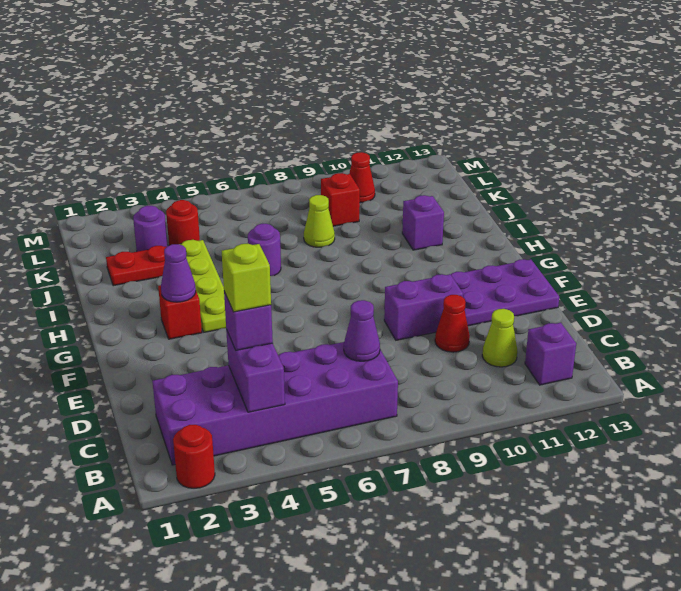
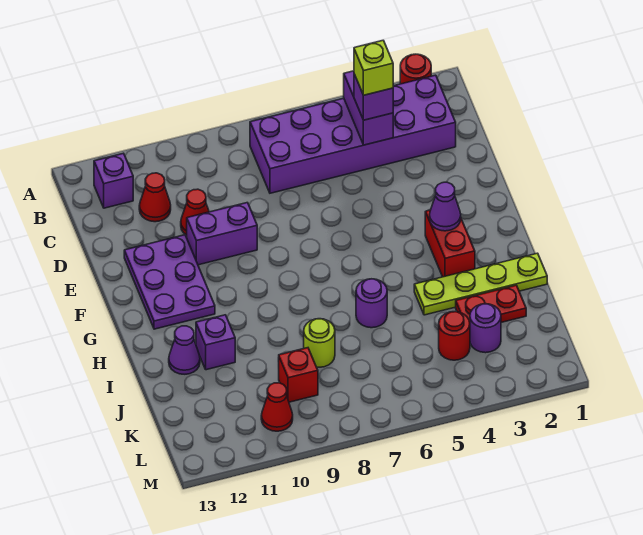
purple cone C7 level 2 -> purple cone I12 level 1
lime cone C11 level 1 -> red cone C11 level 1
purple plate E11:F13 level 1 -> purple plate E11:G12 level 1
red brick G3 level 1 -> red brick G3:H3 level 1
lime plate G4:J4 level 1 -> lime plate I1:I4 level 1
lime cone J8 level 1 -> lime round brick J8 level 1

